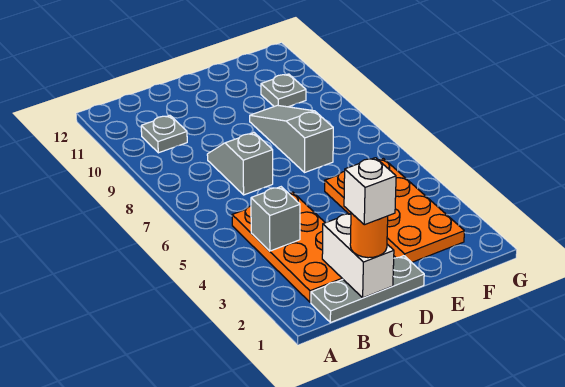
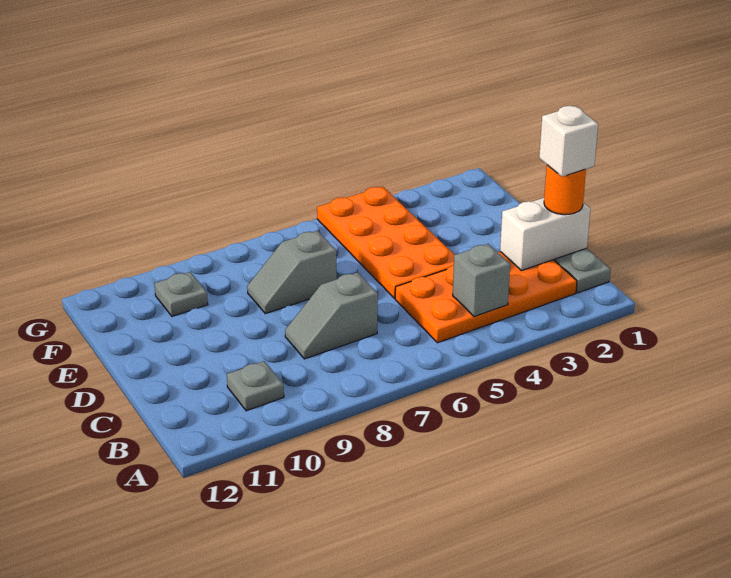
orange plate E2:F5 level 1 -> orange plate D4:G5 level 1
grey slope E7:E9 level 1 top 7 -> grey slope E7:E8 level 1 top 7

